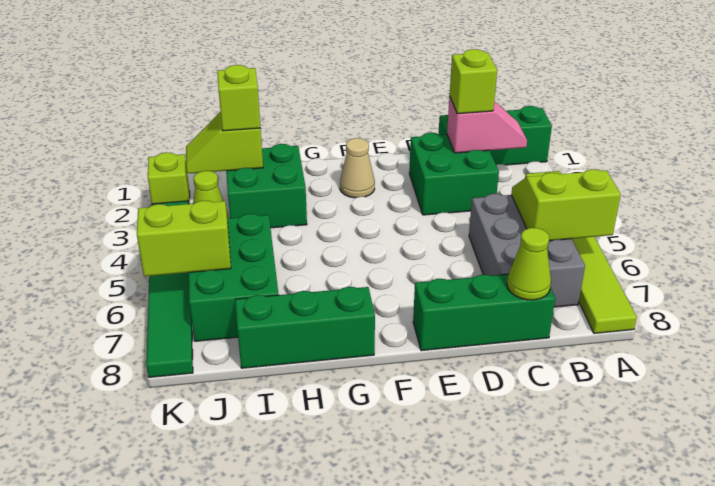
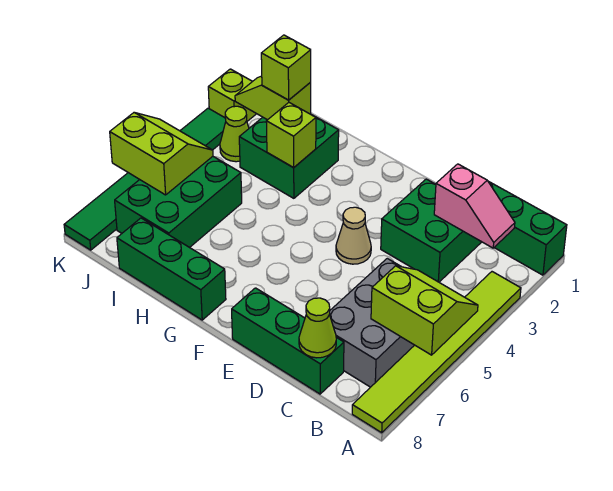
lime brick C2 level 3 -> lime brick H3 level 2
tan cone F2 level 1 -> tan cone E4 level 1

